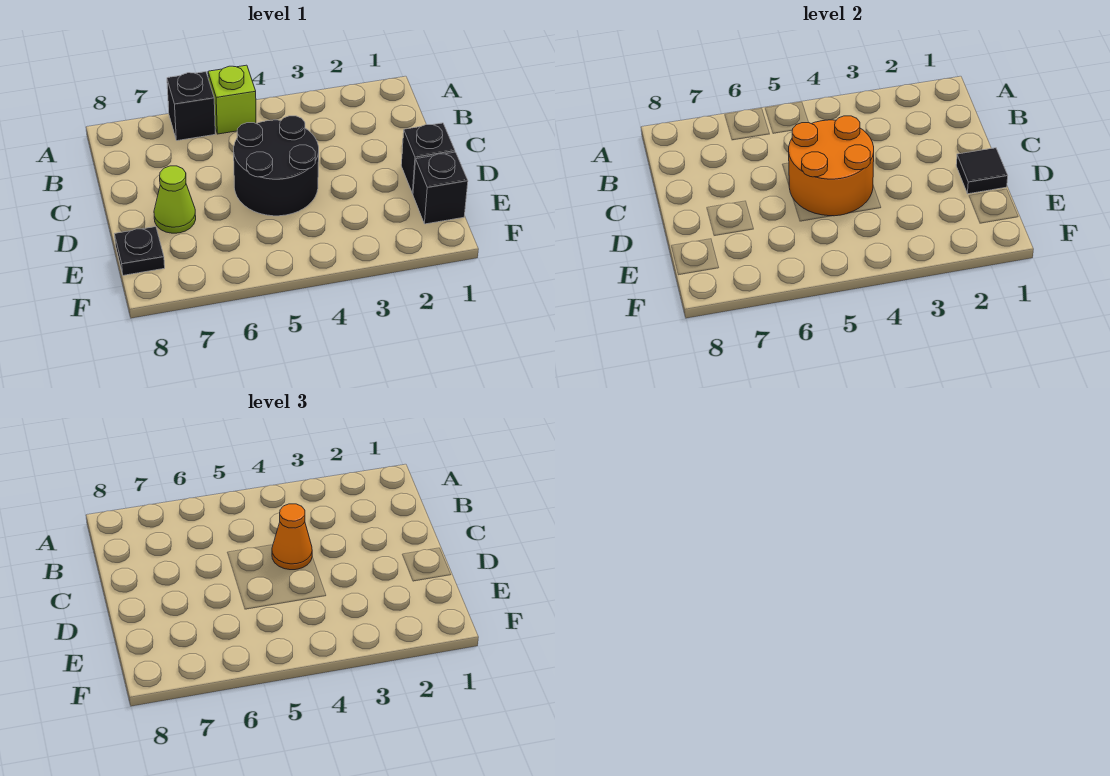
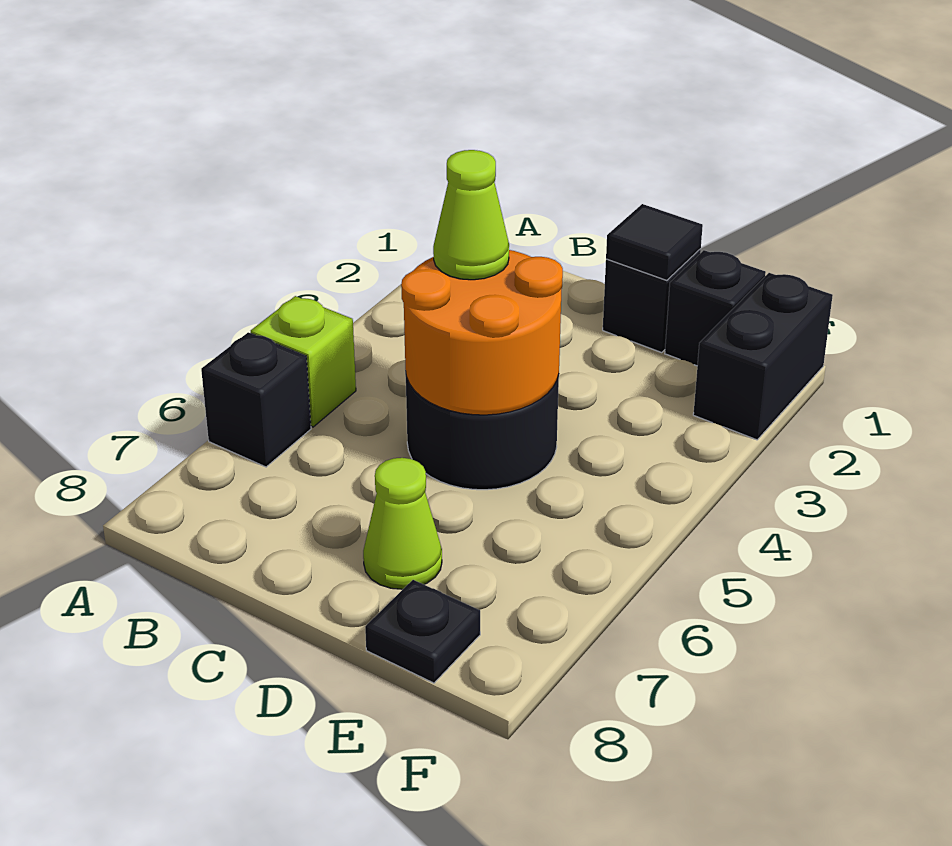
orange cone C4 level 3 -> lime cone C4 level 3
none -> black brick F1:F2 level 1

